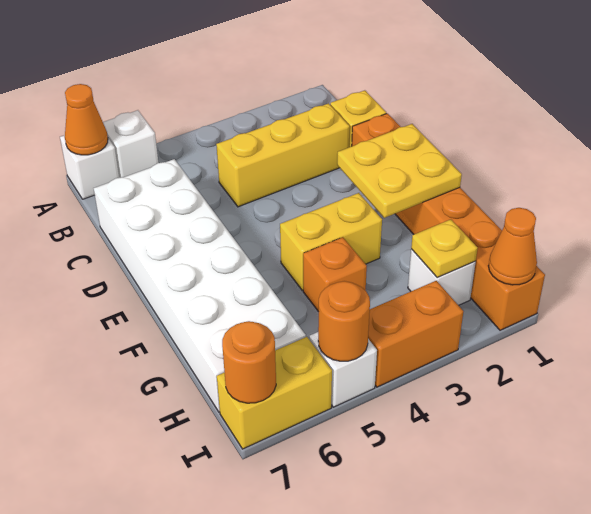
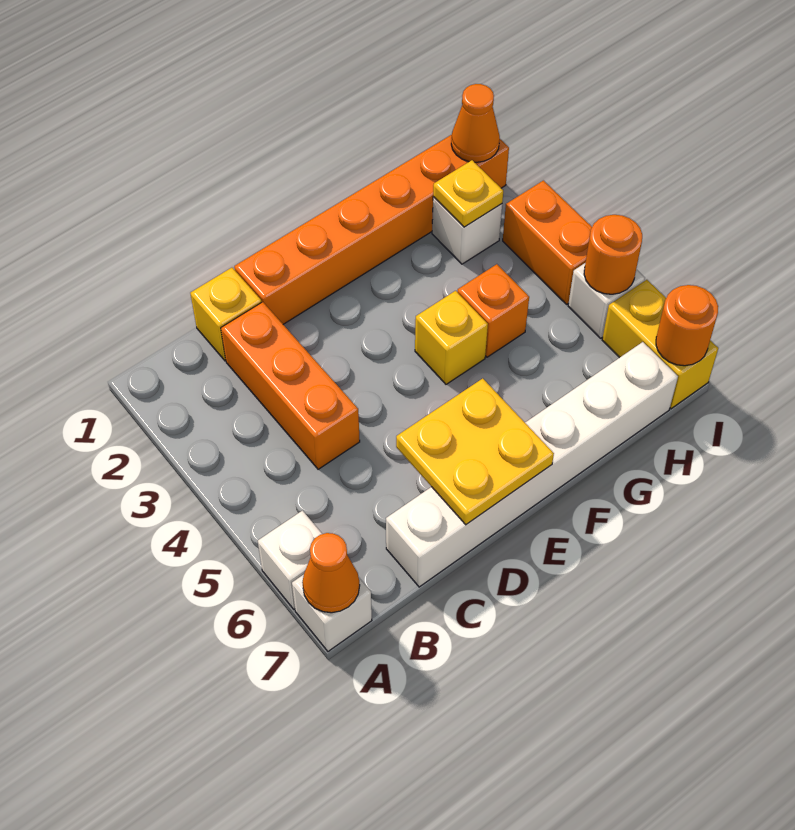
yellow brick C2:C4 level 1 -> orange brick C2:C4 level 1
white brick C6:H7 level 1 -> white brick C7:H7 level 1
yellow plate E1:F2 level 2 -> yellow plate D6:E7 level 2
yellow brick F3:F4 level 1 -> yellow brick F4 level 1

